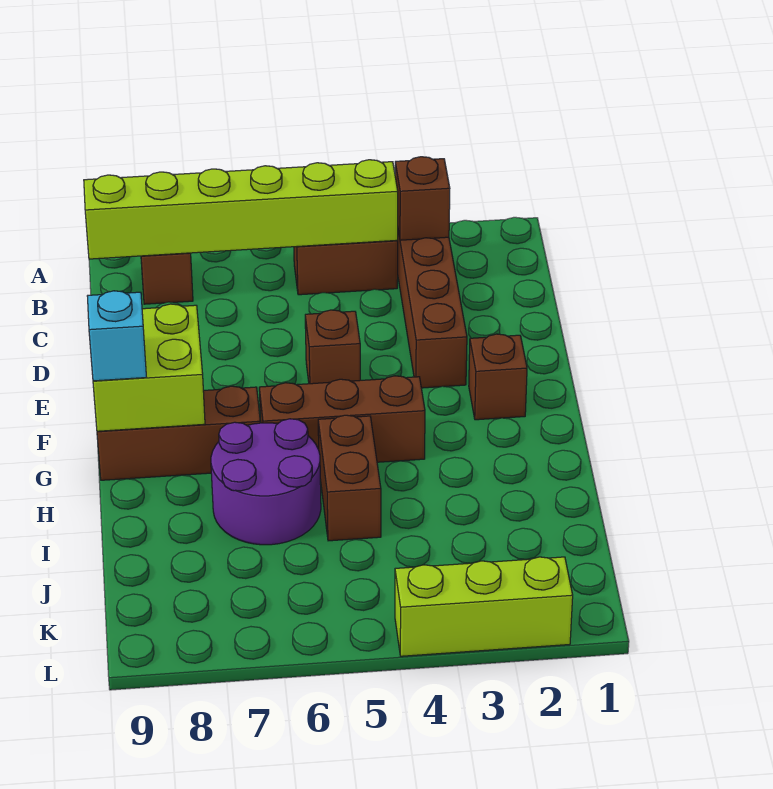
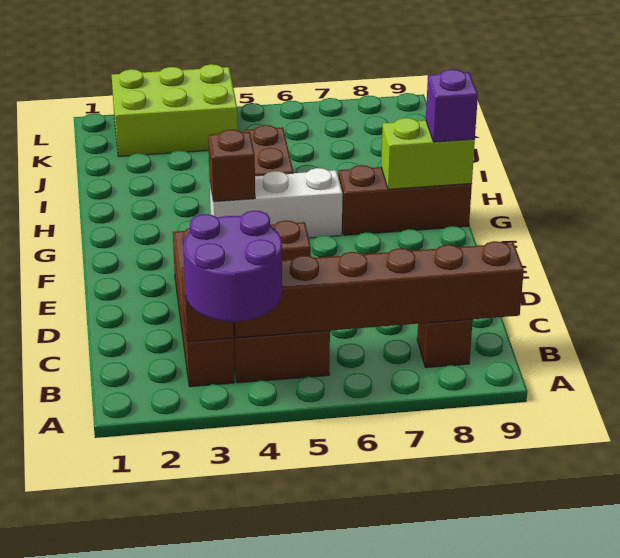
lime brick B4:B9 level 2 -> brown brick B4:B9 level 2
brown brick F2 level 1 -> brown brick G4 level 2
lime brick F8:G9 level 2 -> lime brick G8:G9 level 2
brown brick G4:G6 level 1 -> white brick G4:G6 level 1
cyan brick G9 level 3 -> purple brick G9 level 3
purple round brick H6:I7 level 1 -> purple round brick A3:B4 level 3
lime brick L2:L4 level 1 -> lime brick K2:L4 level 1

